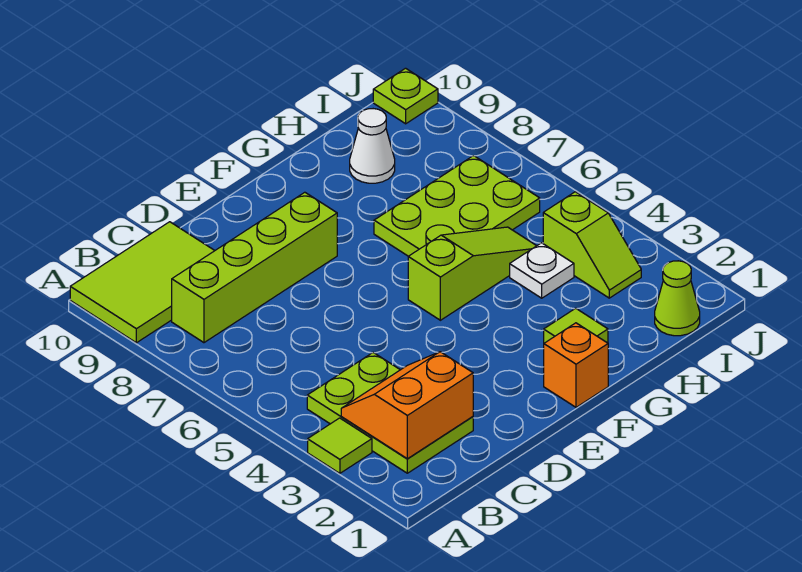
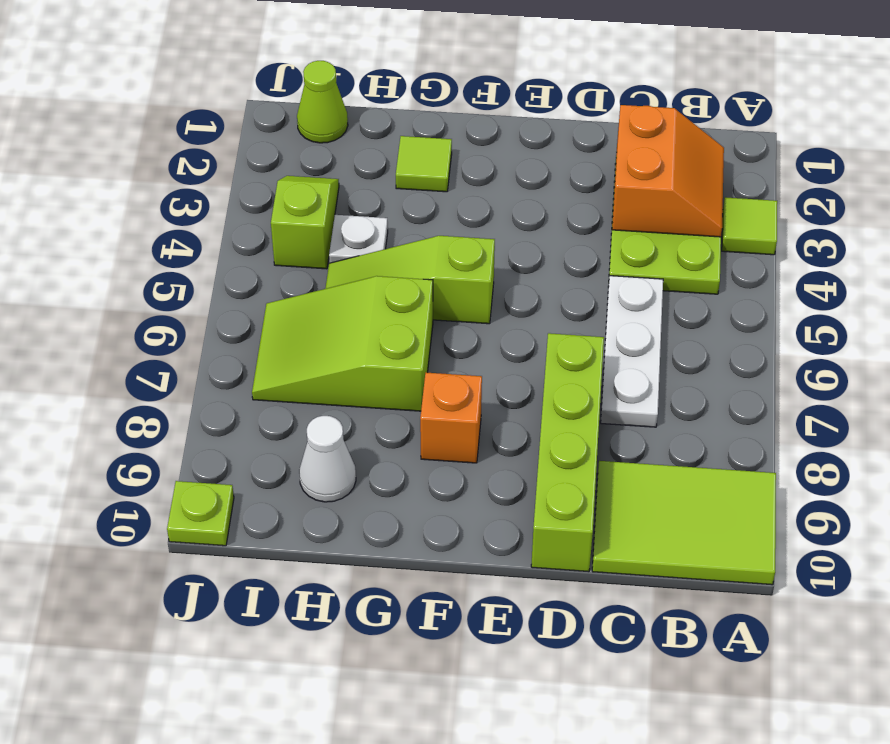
orange slope B2:C3 level 2 top 2 -> orange slope B2:C3 level 2 top C
lime brick B8:E8 level 1 -> lime brick D7:D10 level 1
none -> white plate C5:C7 level 1
orange brick F1 level 1 -> orange brick F8 level 1
lime plate G6:I7 level 1 -> lime slope G6:I7 level 1 top G

